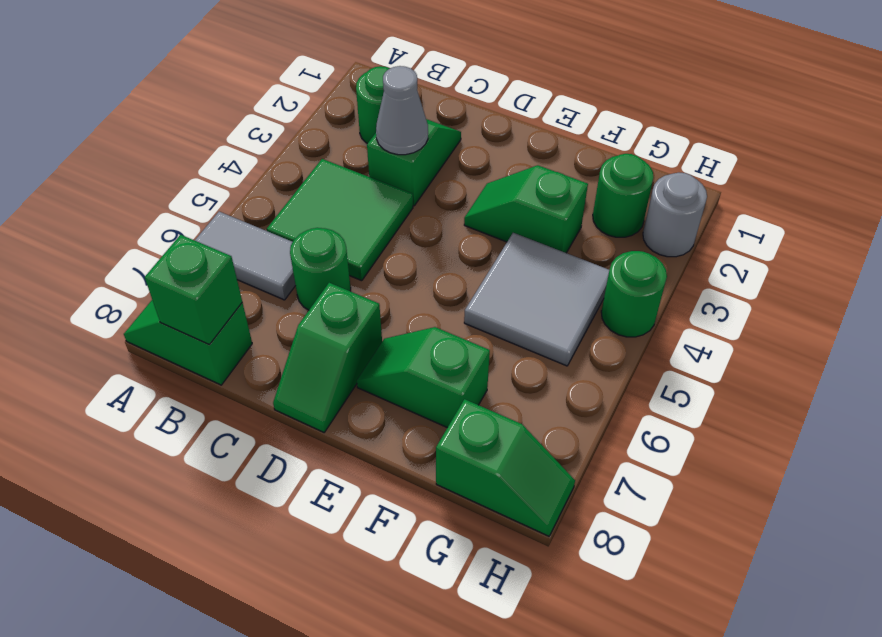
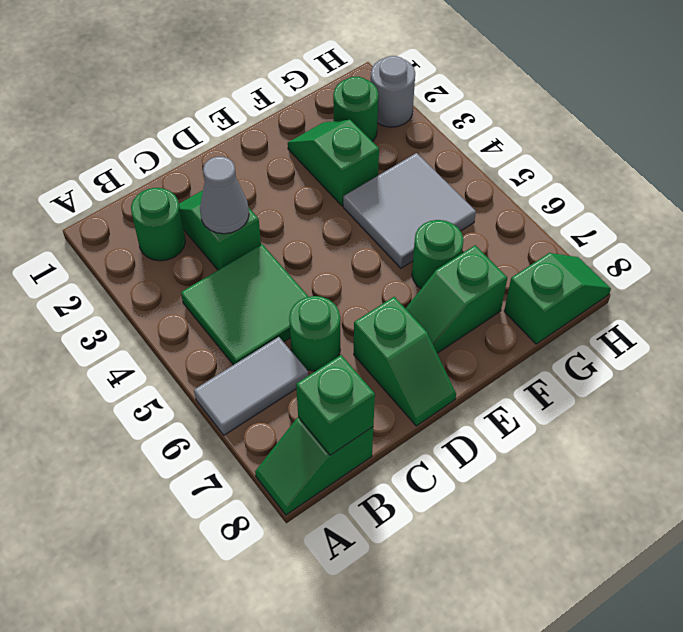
green slope E3:F3 level 1 top F -> green slope F2:F3 level 1 top 3
green round brick H4 level 1 -> green round brick F6 level 1

